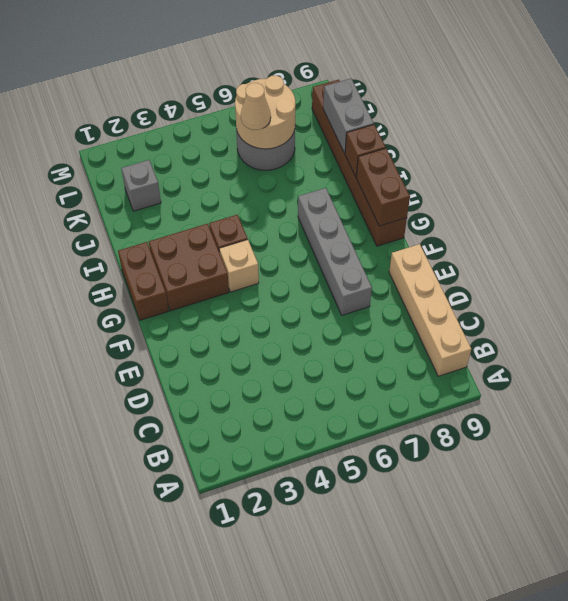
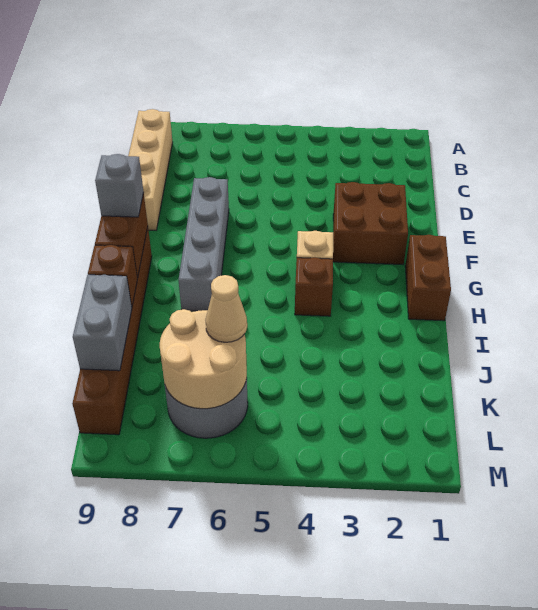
brown brick G2:H3 level 1 -> brown brick E2:F3 level 1
grey brick K2 level 1 -> grey brick G9 level 3

